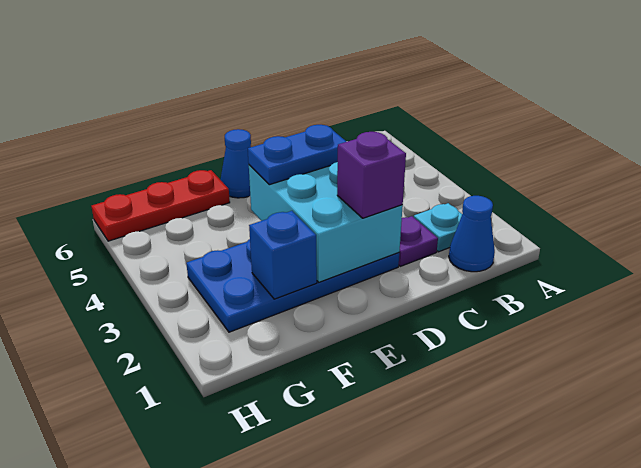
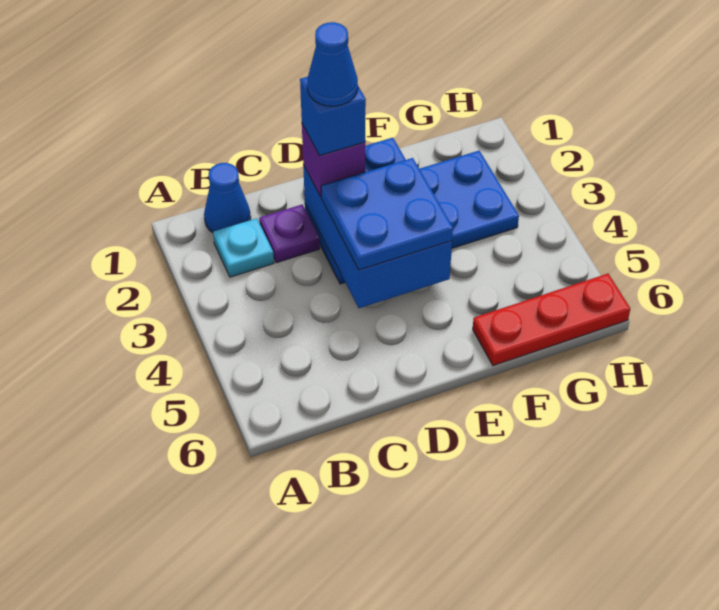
cyan brick D2:E4 level 2 -> blue brick D2:E4 level 2
blue plate D4:E4 level 3 -> blue plate D3:E4 level 3
blue cone E6 level 1 -> blue cone D2 level 5
blue brick F2 level 2 -> blue brick D2 level 4

